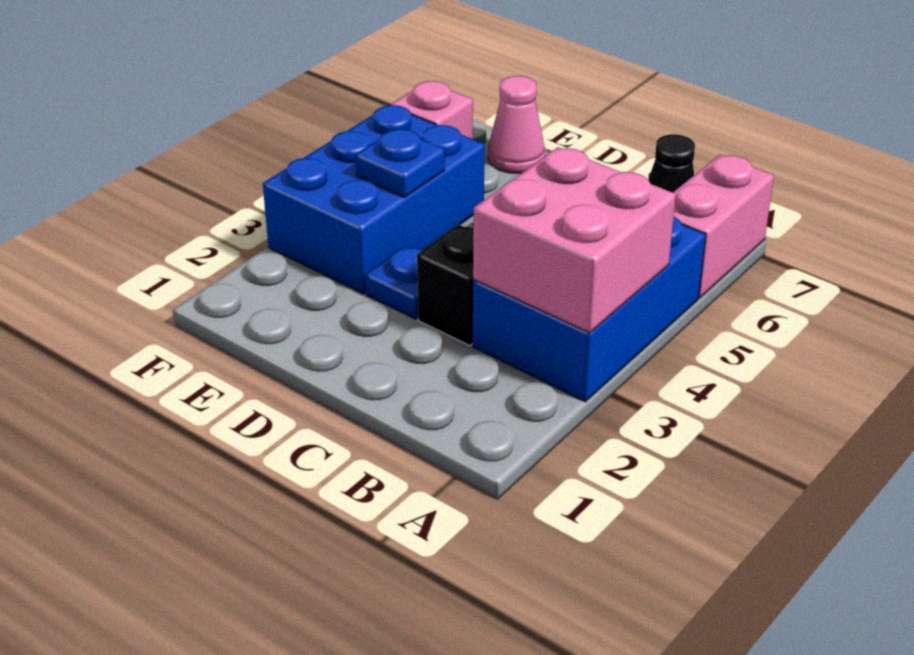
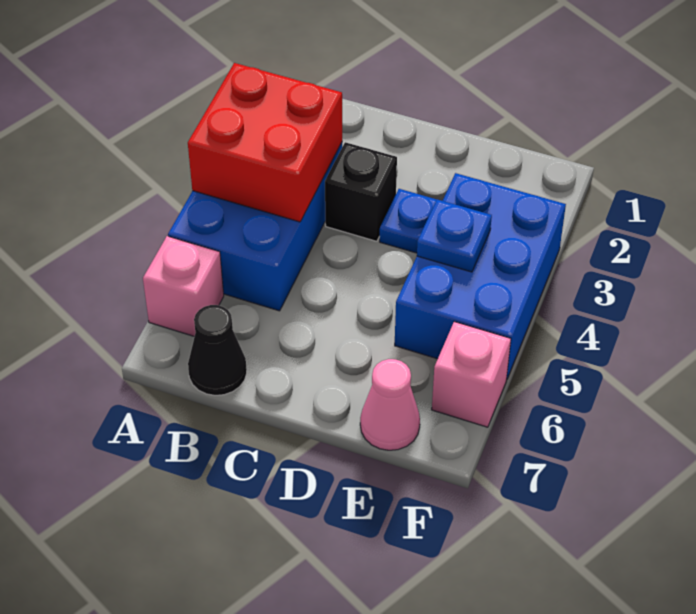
pink brick A3:B4 level 2 -> red brick A3:B4 level 2
pink brick A6:A7 level 1 -> pink brick A6 level 1

